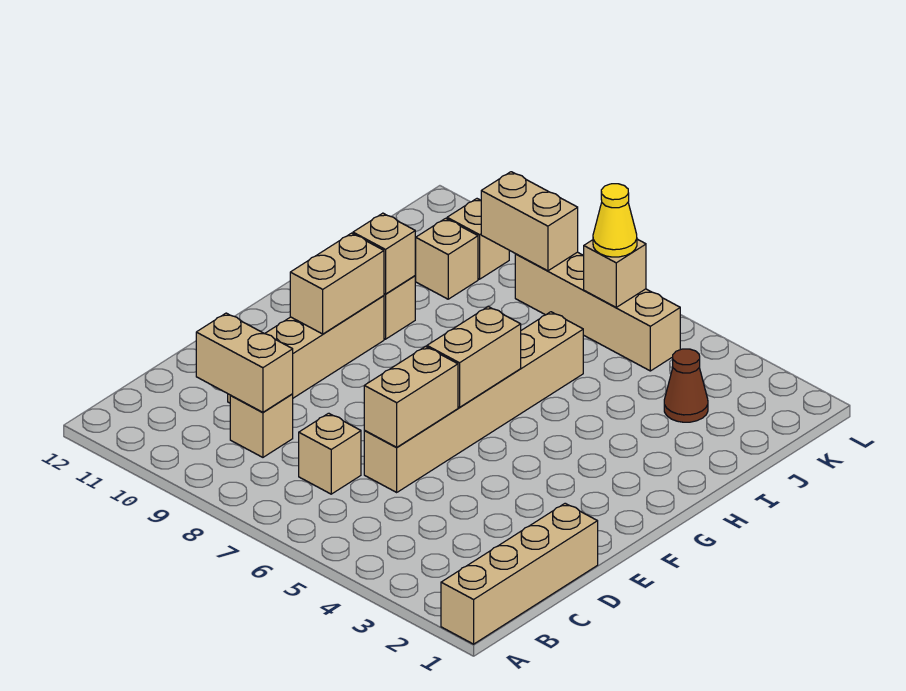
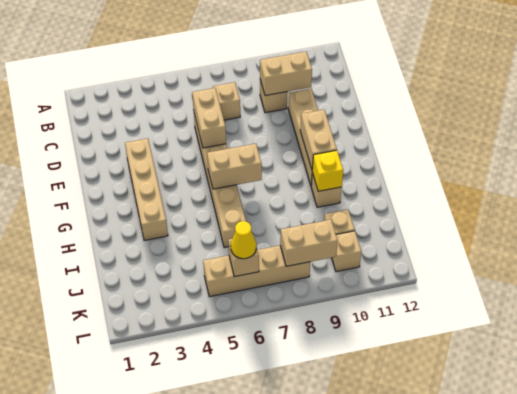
tan brick A1:D1 level 1 -> tan brick E3:H3 level 1
tan brick F6:G6 level 2 -> tan brick G6:G7 level 2
tan brick H10 level 2 -> yellow brick H10 level 2
brown cone J3 level 1 -> none

